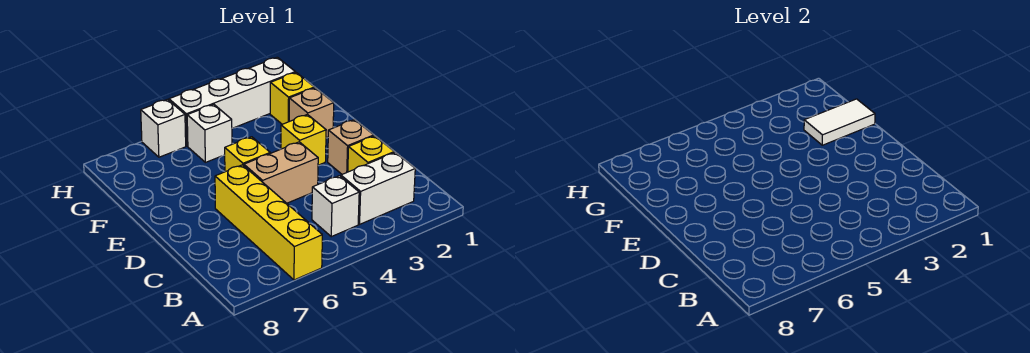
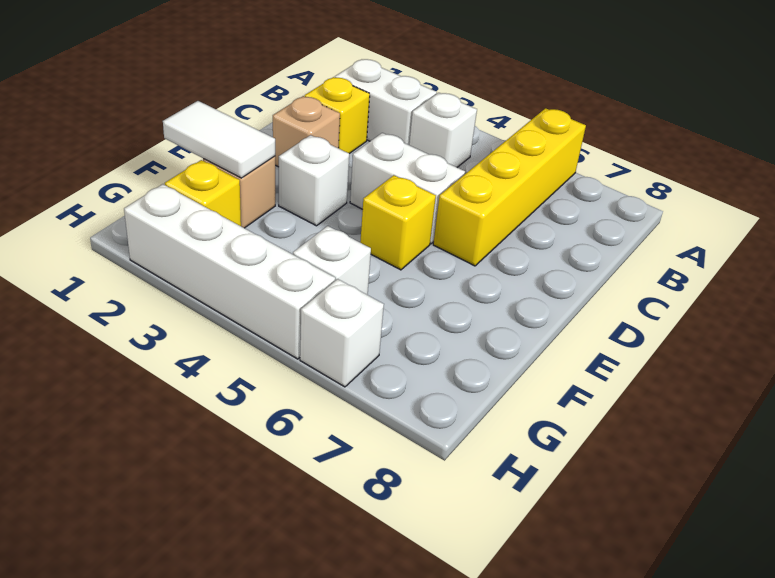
tan brick D4:D5 level 1 -> white brick D4:D5 level 1
yellow brick E3 level 1 -> white brick E3 level 1

